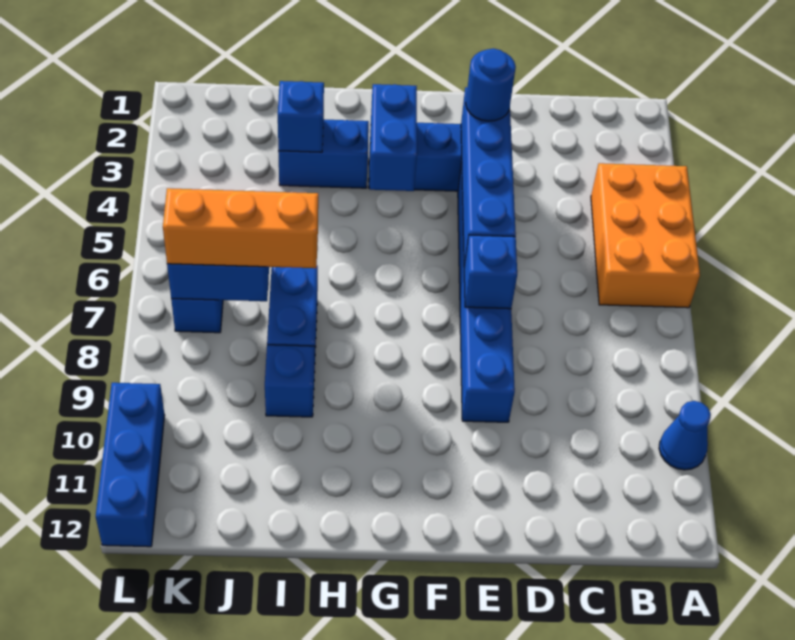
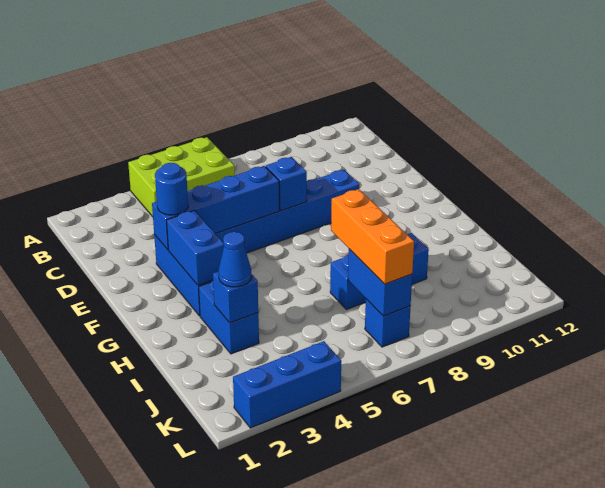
orange brick A4:B6 level 1 -> lime brick A4:B6 level 1
blue cone A10 level 1 -> blue cone I3 level 3
blue brick G3:G4 level 2 -> blue brick F3:G3 level 2
blue brick L10:L12 level 1 -> blue brick L2:L4 level 1

